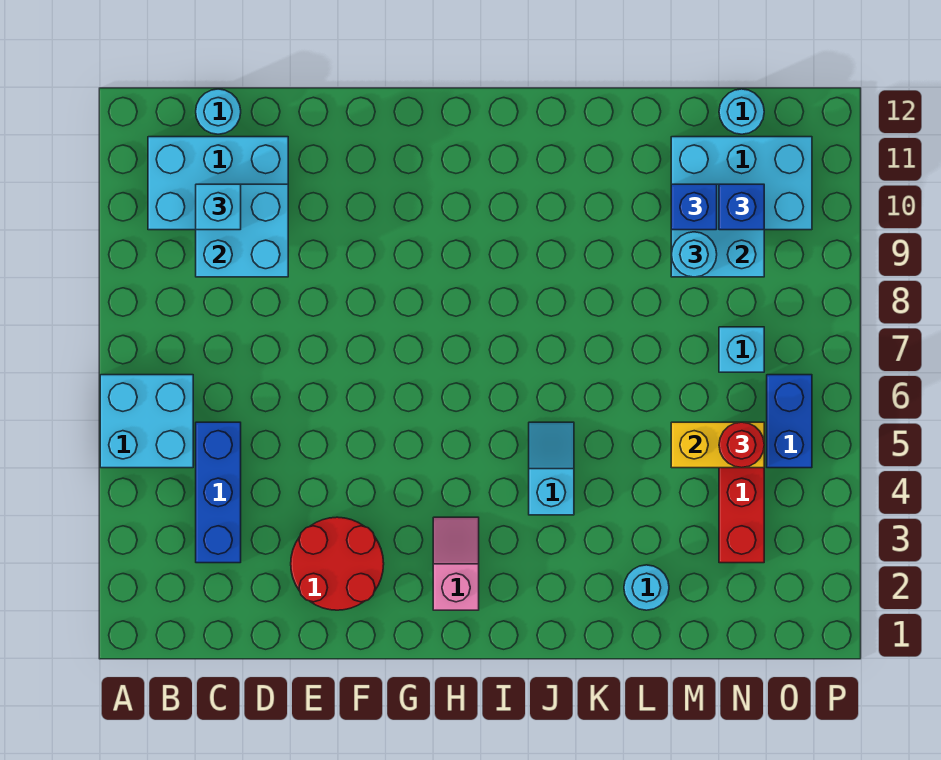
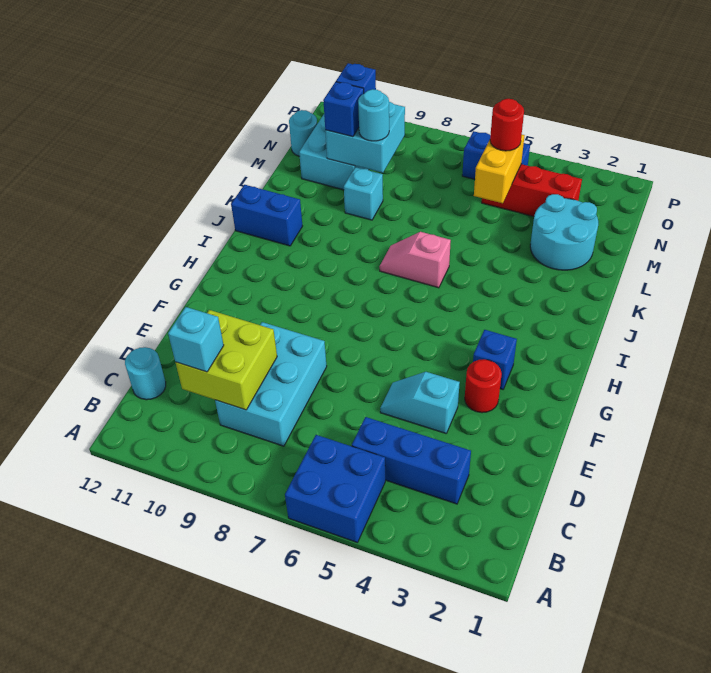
cyan brick A5:B6 level 1 -> blue brick A5:B6 level 1
cyan brick B10:D11 level 1 -> cyan brick C8:E9 level 1
cyan brick C9:D10 level 2 -> lime brick C9:D10 level 2
red round brick E2:F3 level 1 -> red round brick F3 level 1
none -> blue brick G3 level 1
pink slope H2:H3 level 1 top 2 -> pink slope J6:J7 level 1 top 6
cyan slope J4:J5 level 1 top 4 -> cyan slope E4:E5 level 1 top 4
none -> blue brick J11:J12 level 1
cyan round brick L2 level 1 -> cyan round brick L2:M3 level 1
cyan brick N7 level 1 -> cyan brick L9 level 1

